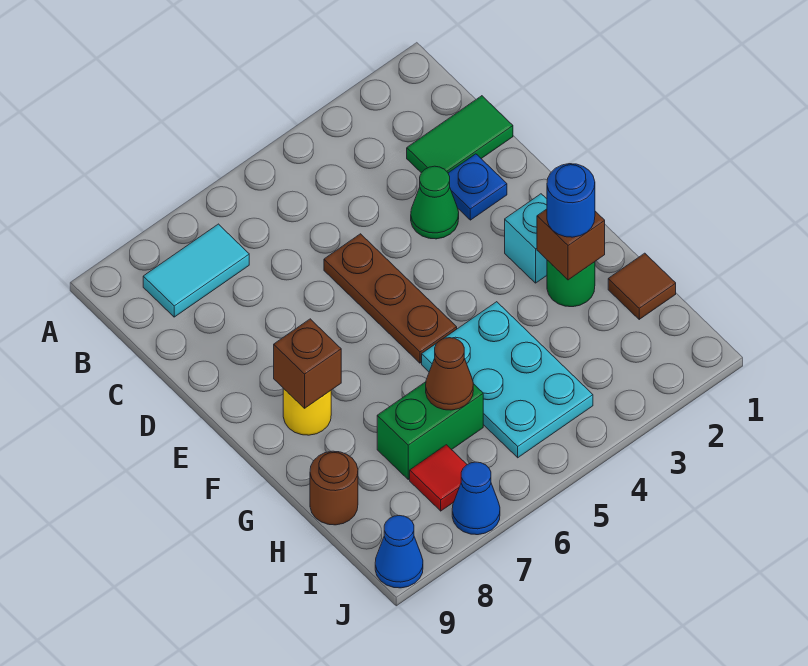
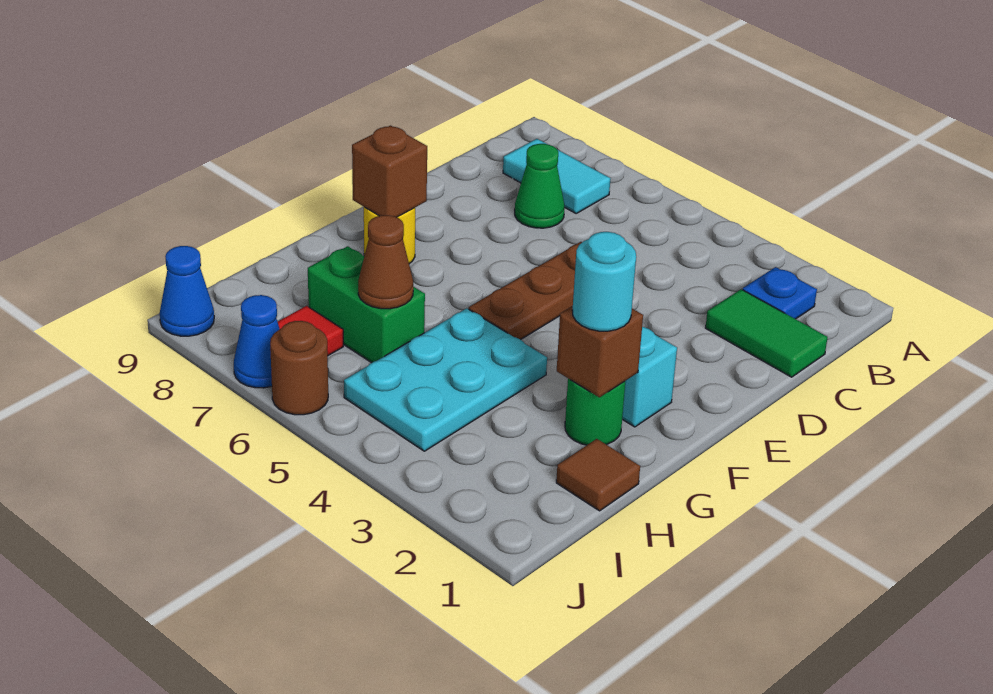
blue plate D2 level 1 -> blue plate B2 level 1
green cone D3 level 1 -> green cone C7 level 1
blue round brick G2 level 3 -> cyan round brick G2 level 3
brown round brick H9 level 1 -> brown round brick J6 level 1

